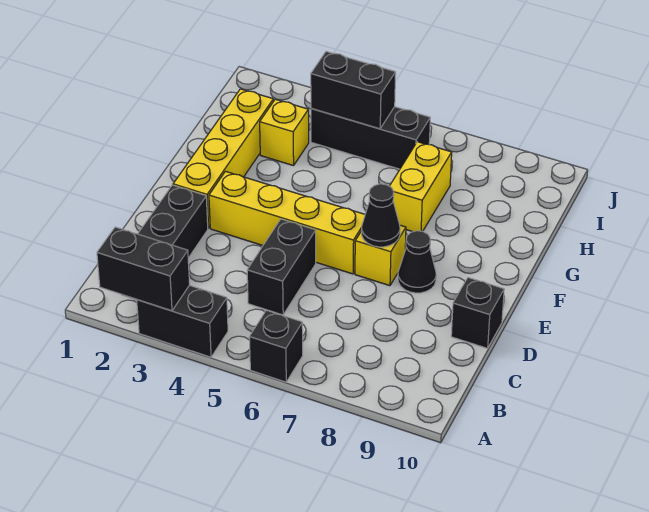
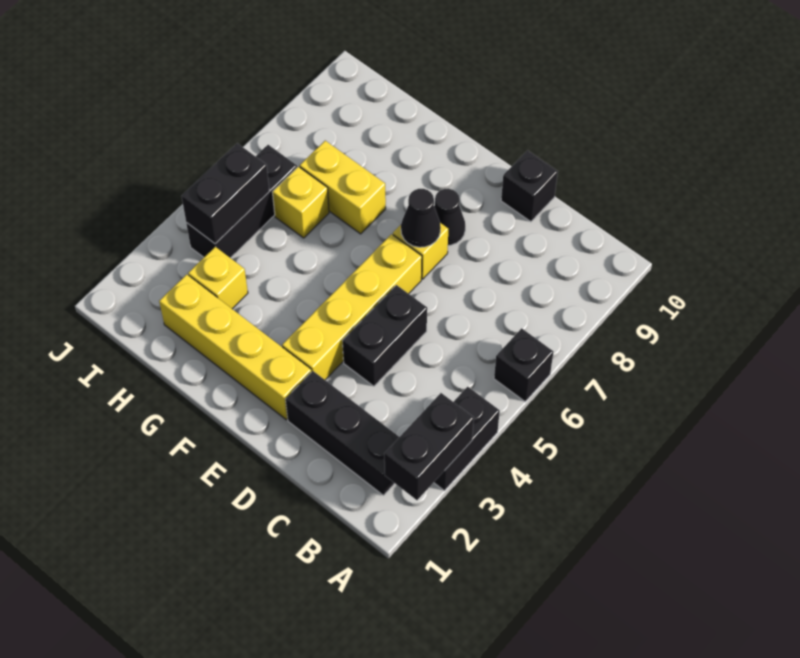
black brick C5:D5 level 1 -> black brick D4:D5 level 1
none -> yellow brick H6 level 1

